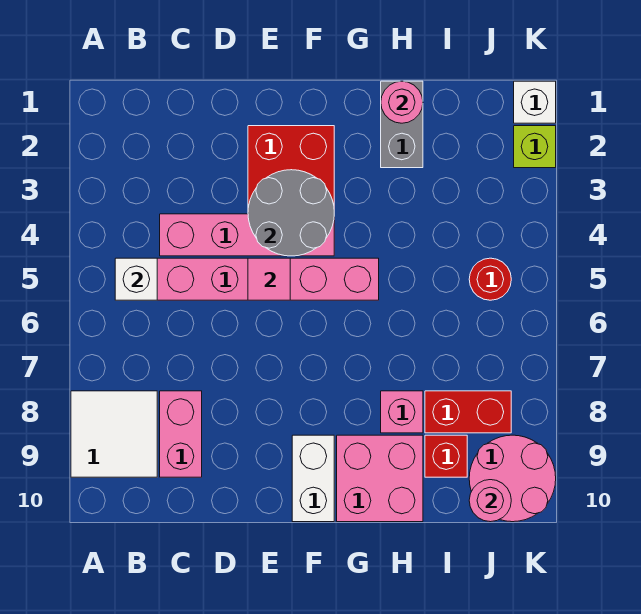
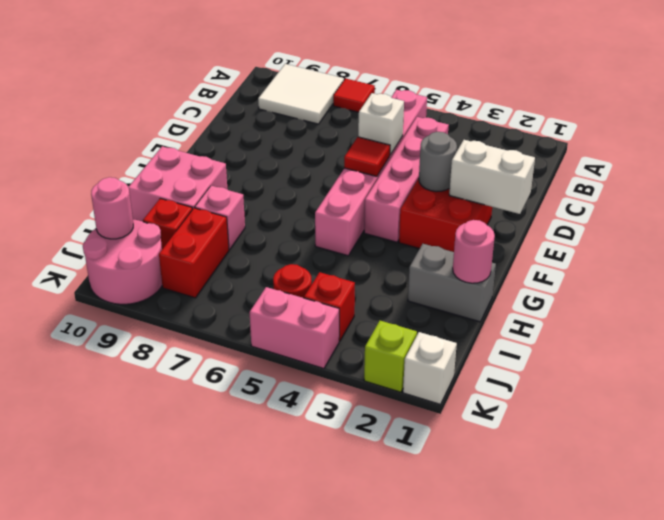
none -> red tile A7 level 1
white brick B5 level 2 -> white brick D5 level 2
pink brick C8:C9 level 1 -> pink brick K4:K5 level 1
grey round brick E3:F4 level 2 -> grey round brick E3 level 2
pink tile E5 level 2 -> red tile E5 level 2
white brick F9:F10 level 1 -> white brick E1:E2 level 2
none -> red brick J4 level 1

